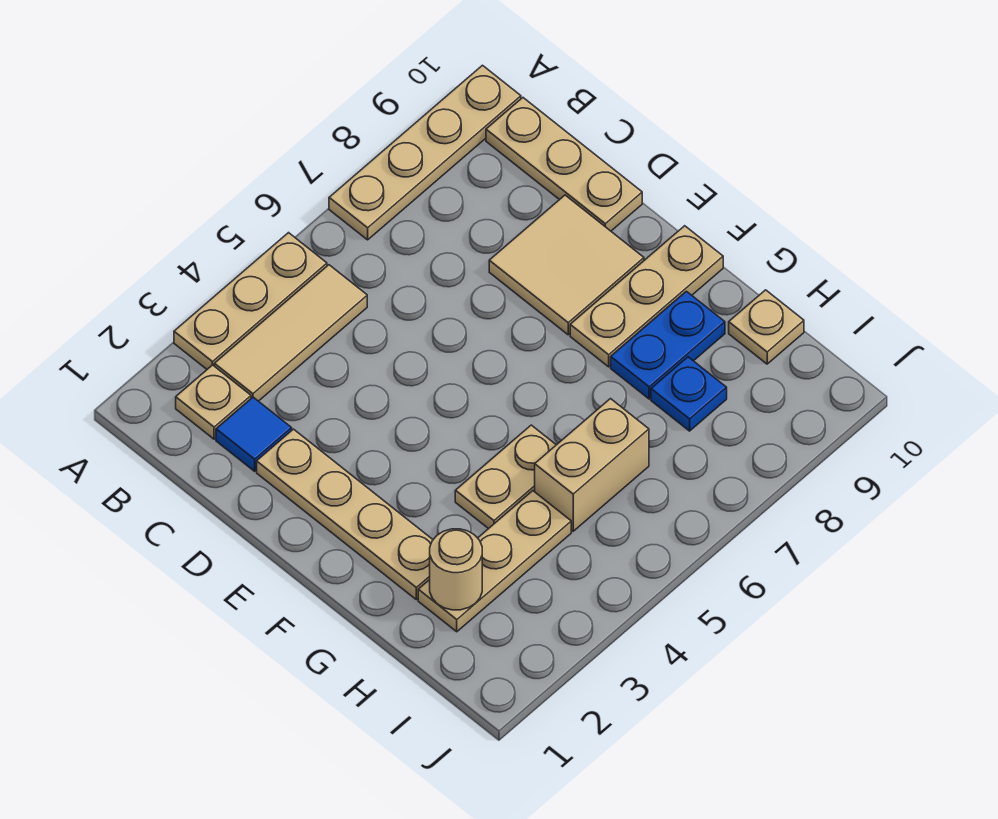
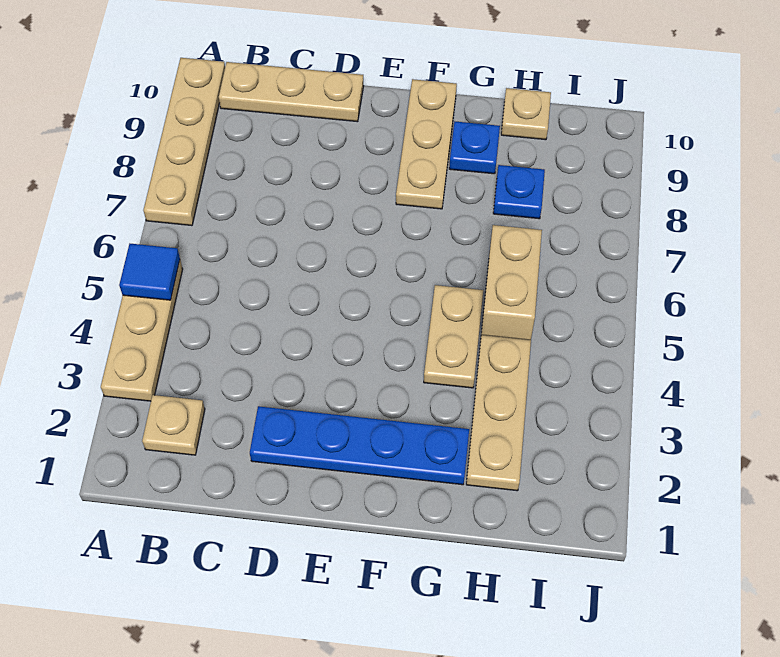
tan tile B3:B5 level 1 -> none
blue tile C2 level 1 -> blue tile A5 level 2
tan plate D2:G2 level 1 -> blue plate D2:G2 level 1
tan tile D8:E9 level 1 -> none
blue plate G8:G9 level 1 -> blue plate G9 level 1
tan round brick H2 level 2 -> none

